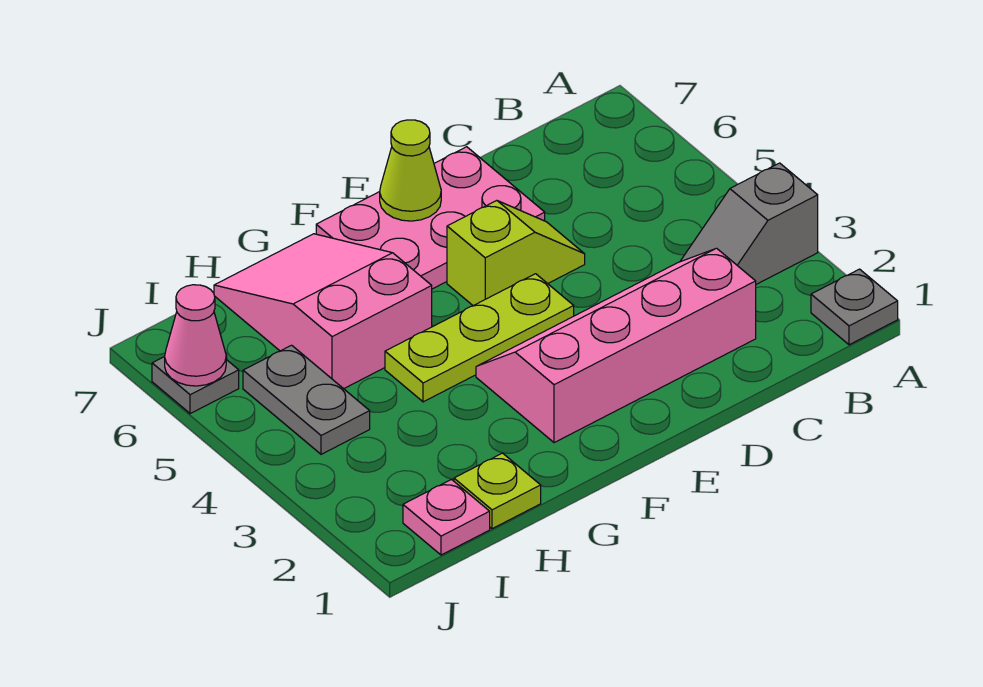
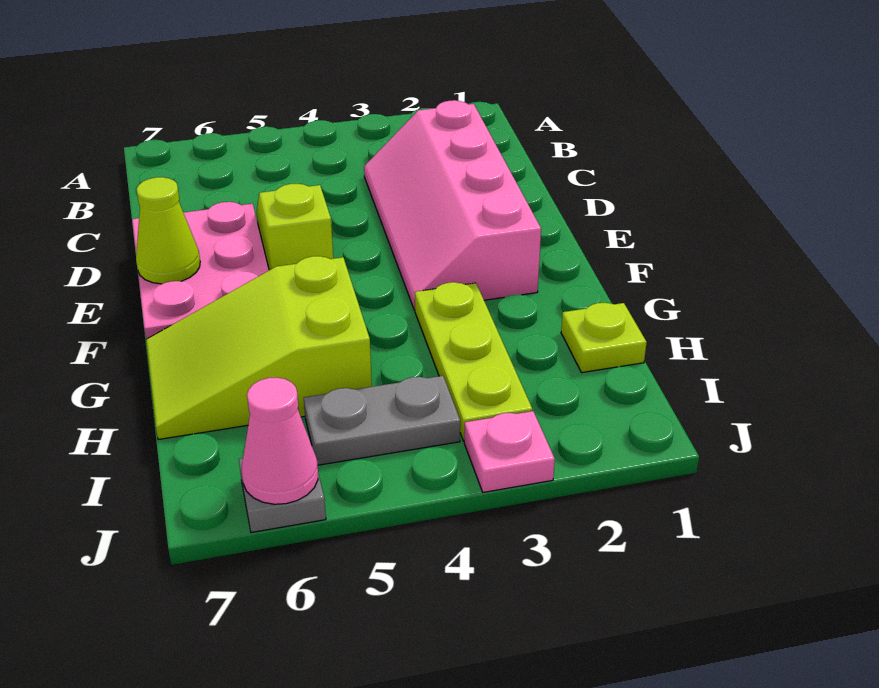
grey plate A1 level 1 -> none
grey slope A3:B3 level 1 top A -> none
lime plate E4:G4 level 1 -> lime plate G3:I3 level 1
pink slope G5:H7 level 1 top 5 -> lime slope G5:H7 level 1 top 5
pink plate I1 level 1 -> pink plate J3 level 1

